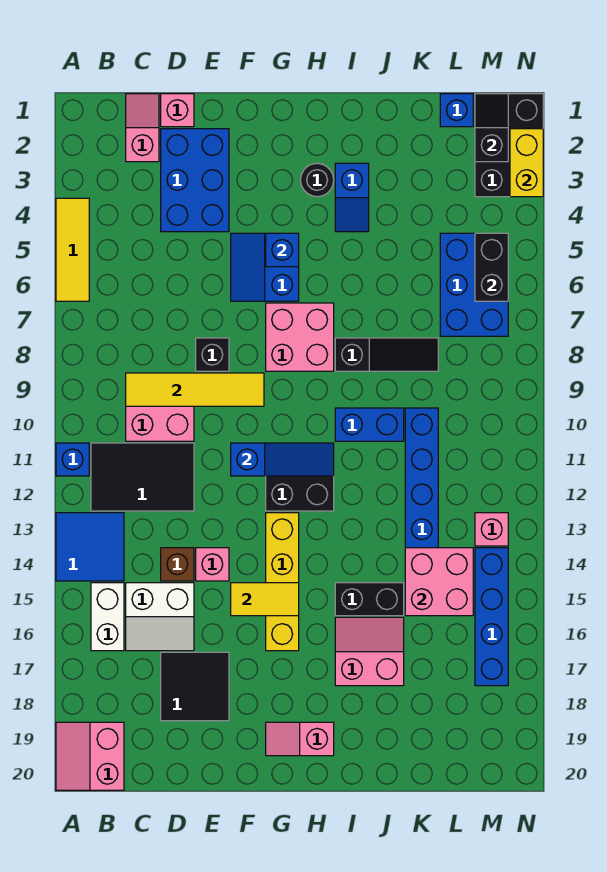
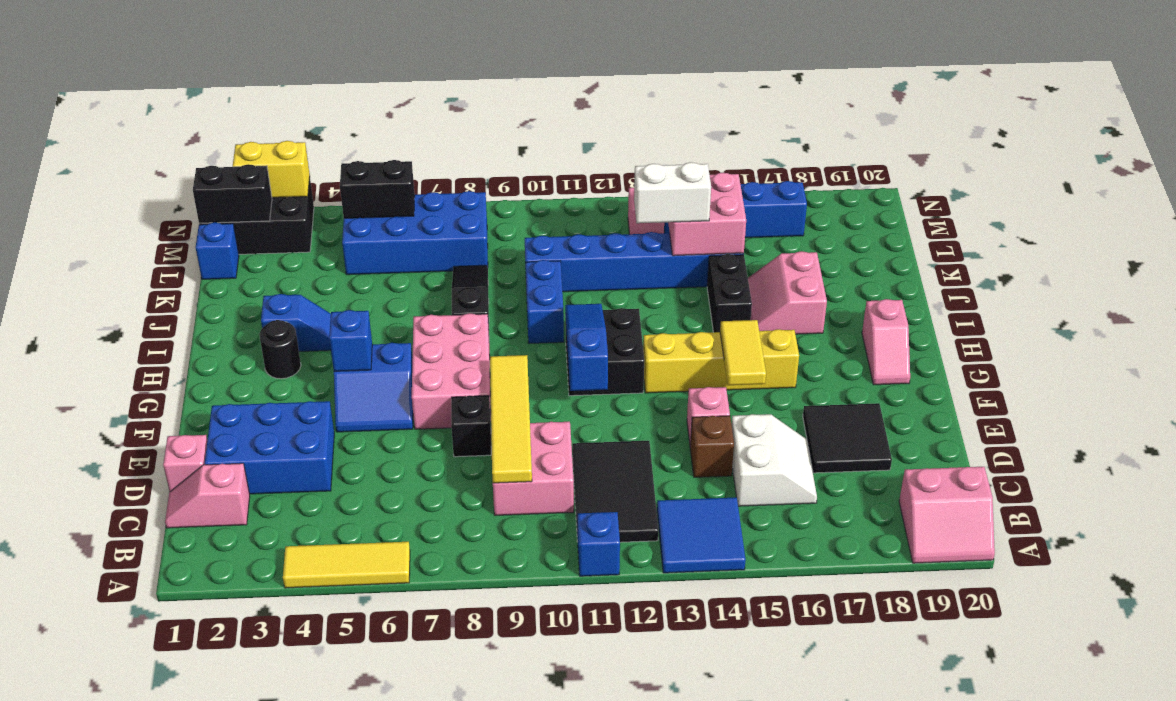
white brick B15:B16 level 1 -> white brick K13:K14 level 3
pink brick G7:H8 level 1 -> pink brick F7:H8 level 1
blue brick L5:M7 level 1 -> blue brick L5:M8 level 1
black slope M1:M2 level 2 top 2 -> black brick M1:M2 level 2

